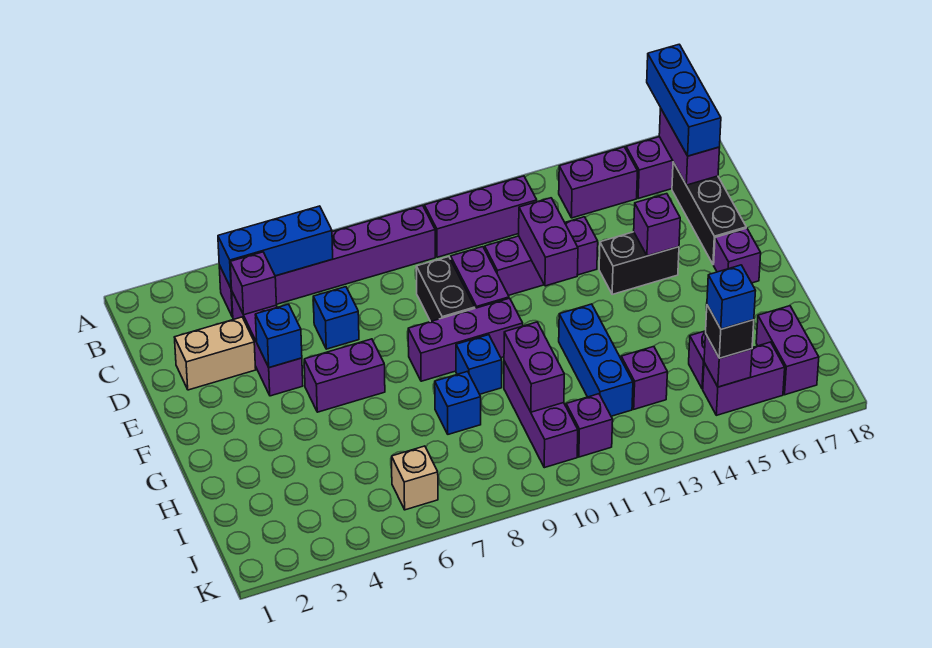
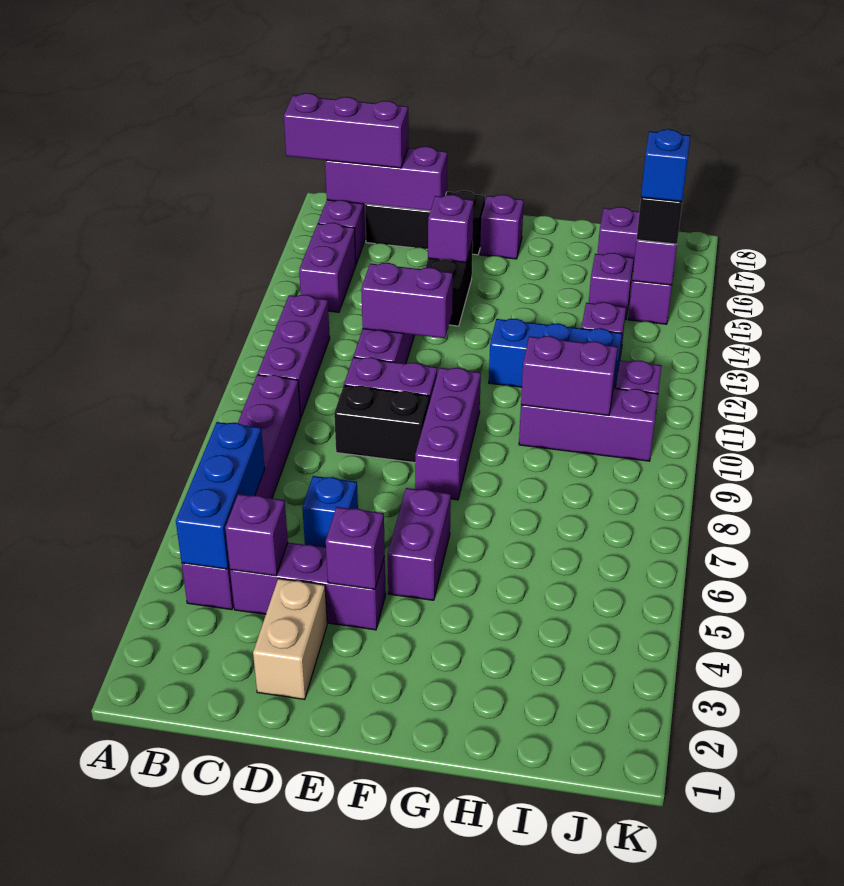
blue brick A17:C17 level 3 -> purple brick A17:C17 level 3
purple brick B17:C17 level 2 -> purple brick B17:D17 level 2
blue brick E4 level 2 -> purple brick E4 level 2
blue brick G9 level 1 -> none
blue brick H8 level 1 -> none
tan brick J6 level 1 -> none

